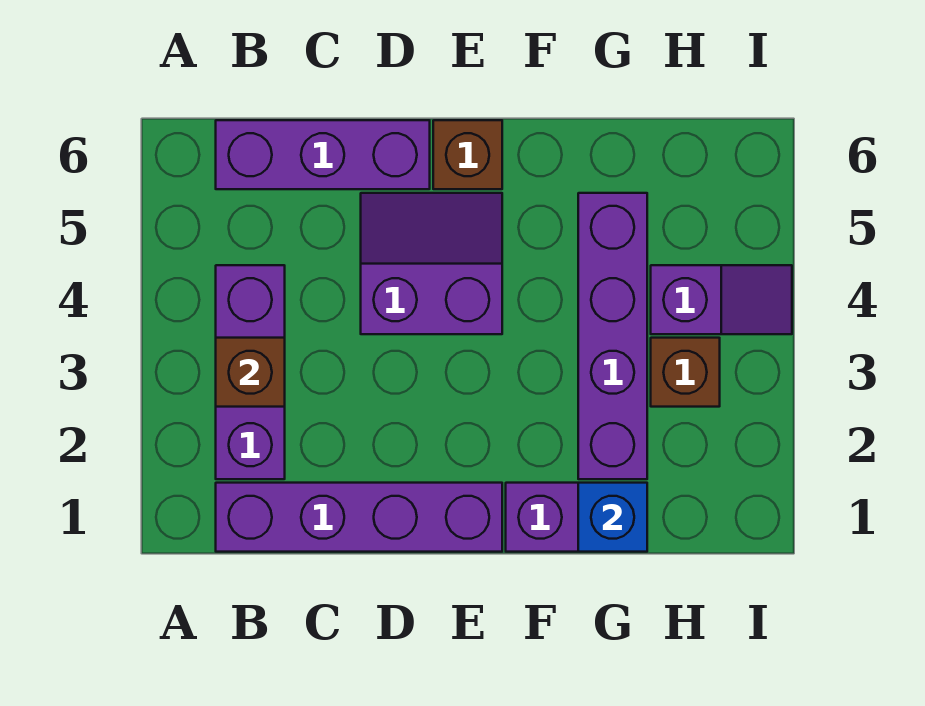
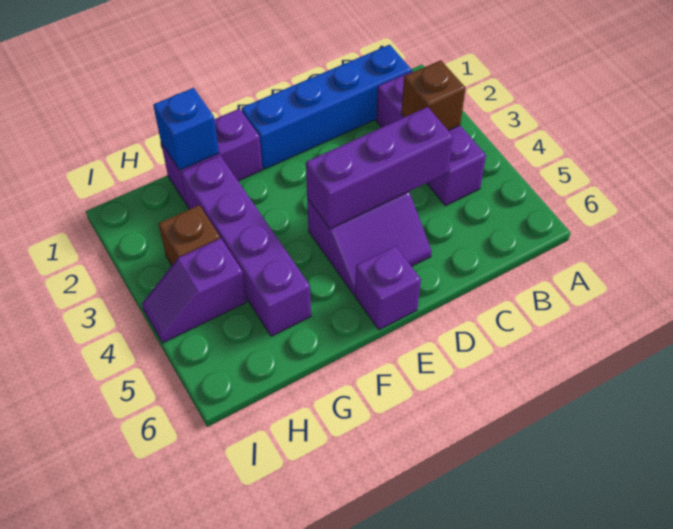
purple brick B1:E1 level 1 -> blue brick B1:E1 level 1
purple brick B6:D6 level 1 -> purple brick C4:E4 level 2
brown brick E6 level 1 -> purple brick E6 level 1

